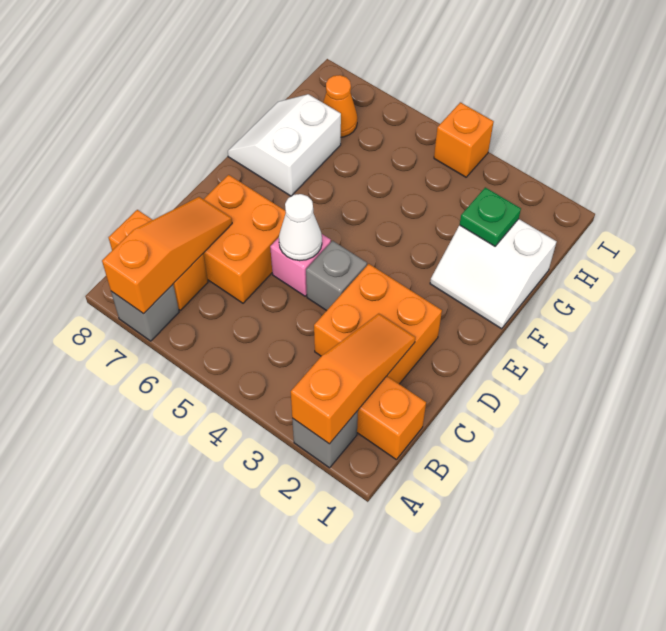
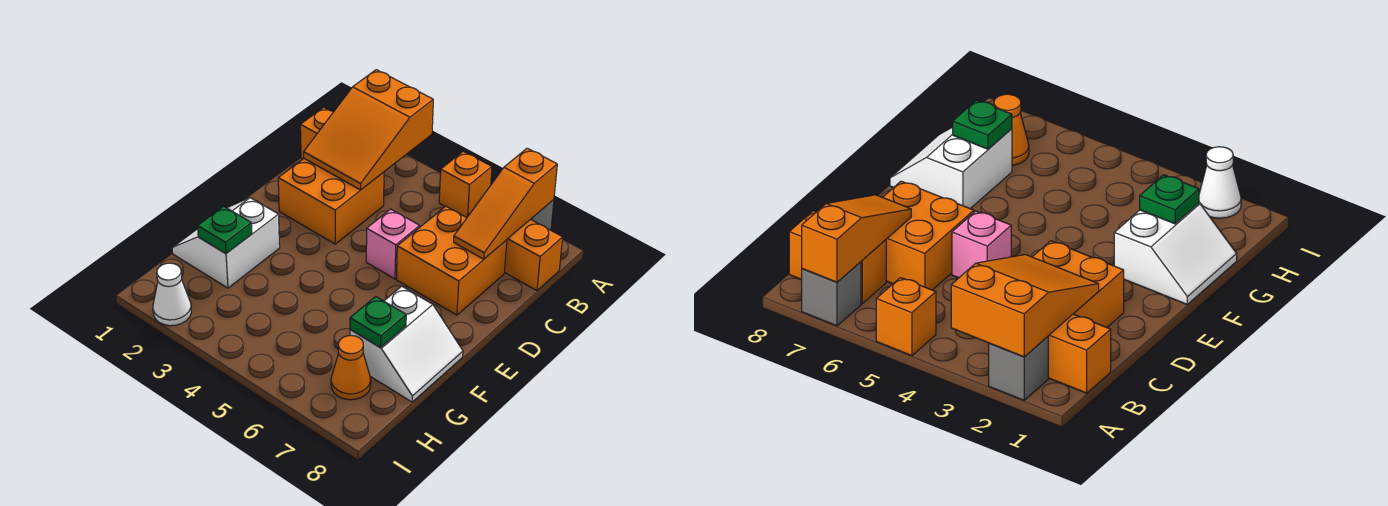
orange slope A2:C2 level 2 top A -> orange slope A2:C3 level 2 top A
grey brick D4 level 1 -> none
white cone D5 level 2 -> white cone I2 level 1
white slope F1:G2 level 1 top G -> white slope F1:G2 level 1 top 2
none -> green plate G7 level 2
orange brick I4 level 1 -> orange brick A5 level 1

